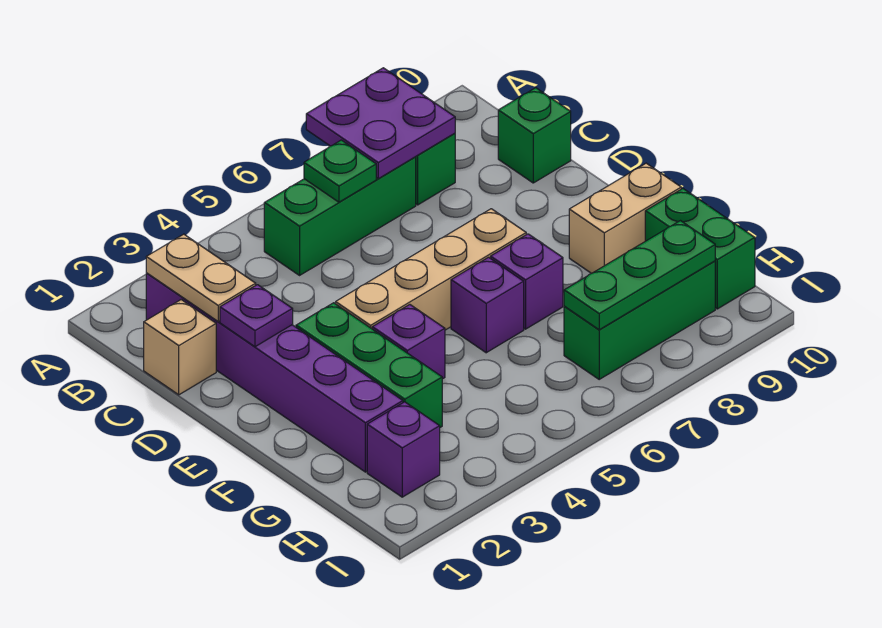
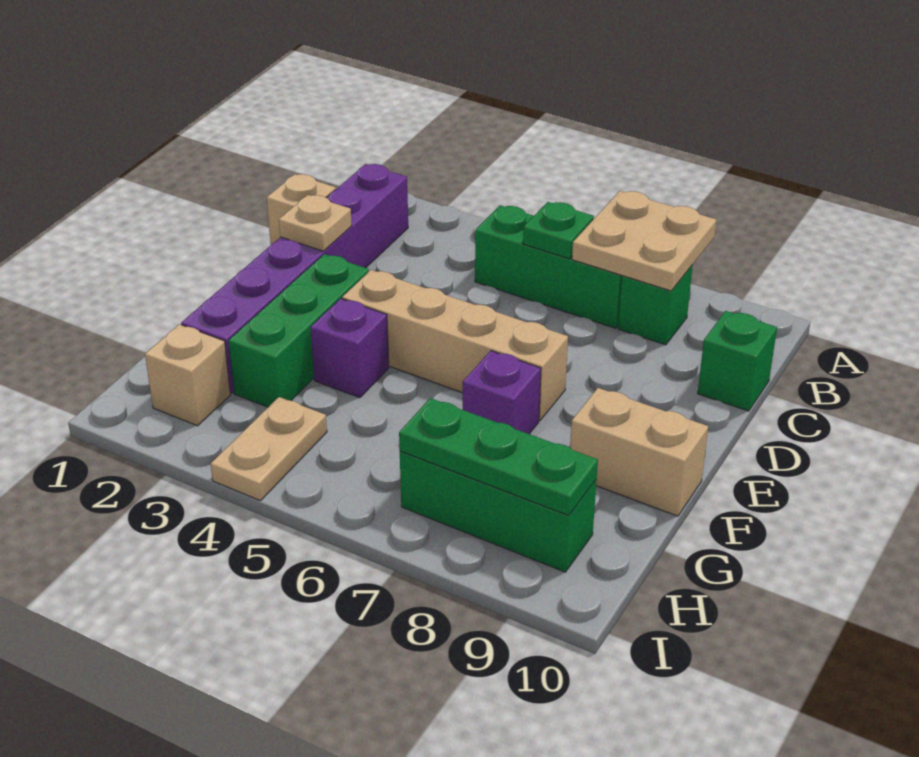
purple plate A7:B8 level 2 -> tan plate A7:B8 level 2
tan plate B2:C2 level 2 -> tan plate H4:I4 level 1
purple plate D2 level 2 -> tan plate D2 level 2
purple brick F6 level 1 -> none
green brick G10:H10 level 1 -> none
purple brick H2 level 1 -> tan brick H2 level 1

